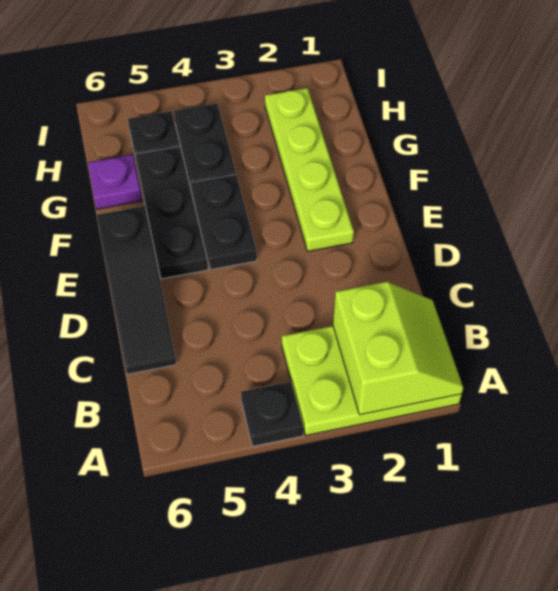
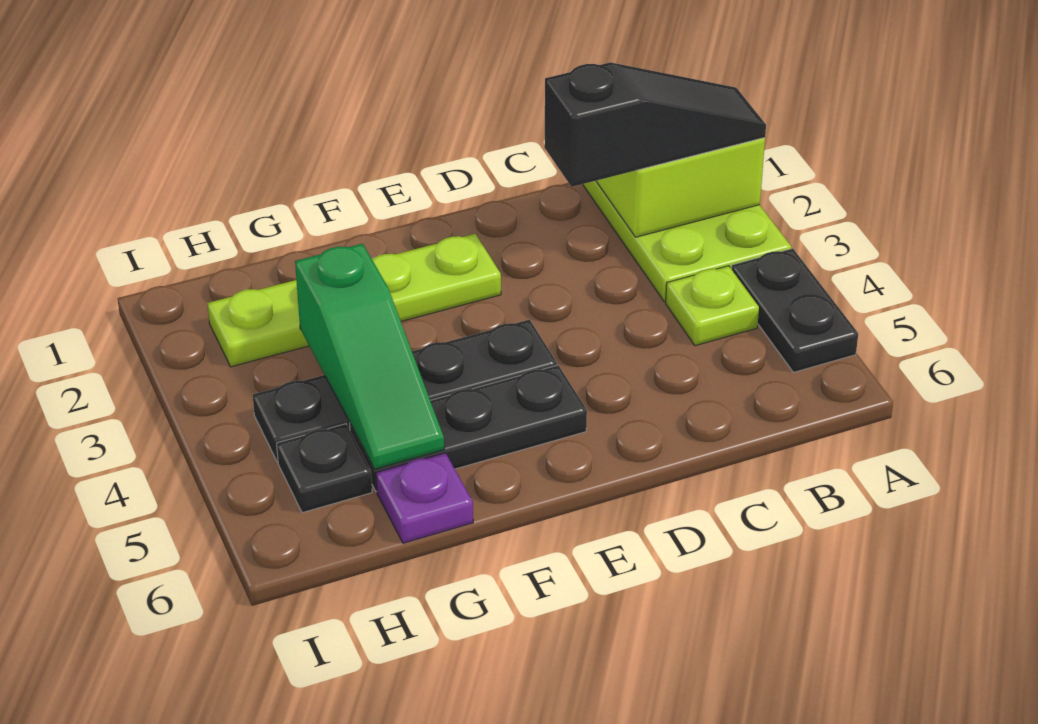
black plate A4 level 1 -> black plate A4:A5 level 1
none -> lime plate B4 level 1
black slope C6:E6 level 1 top E -> black slope A2:C2 level 3 top C
none -> green slope G3:G5 level 2 top 3

